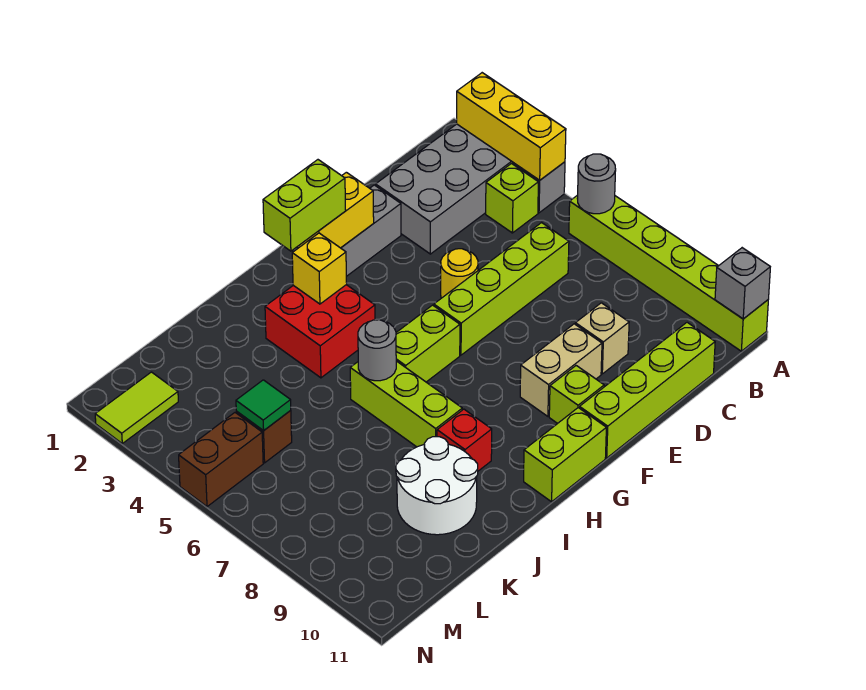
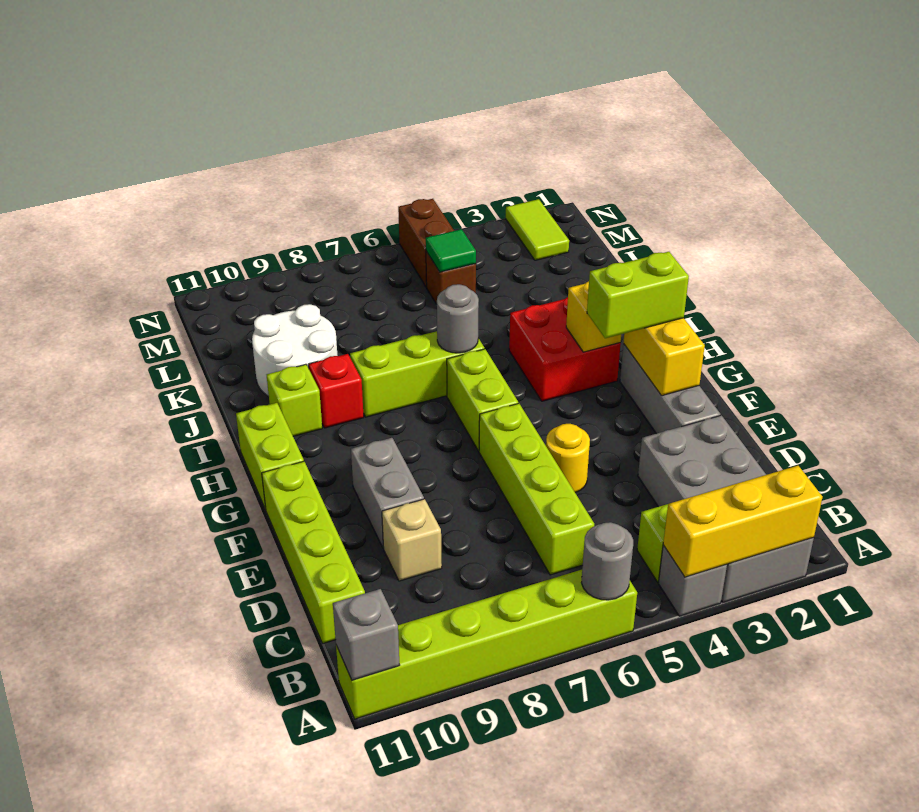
tan brick E9:F9 level 1 -> grey brick E9:F9 level 1
lime brick F10 level 1 -> lime brick I10 level 1
lime brick G2:H2 level 3 -> lime brick G2:G3 level 3

